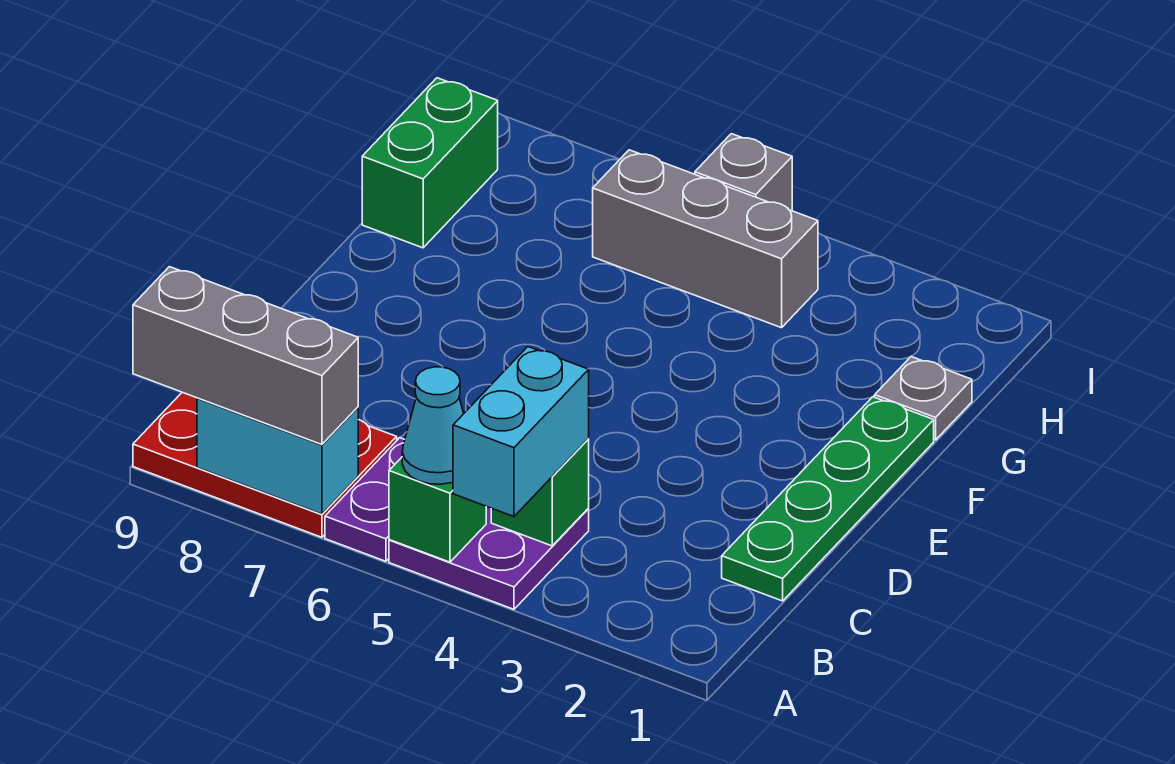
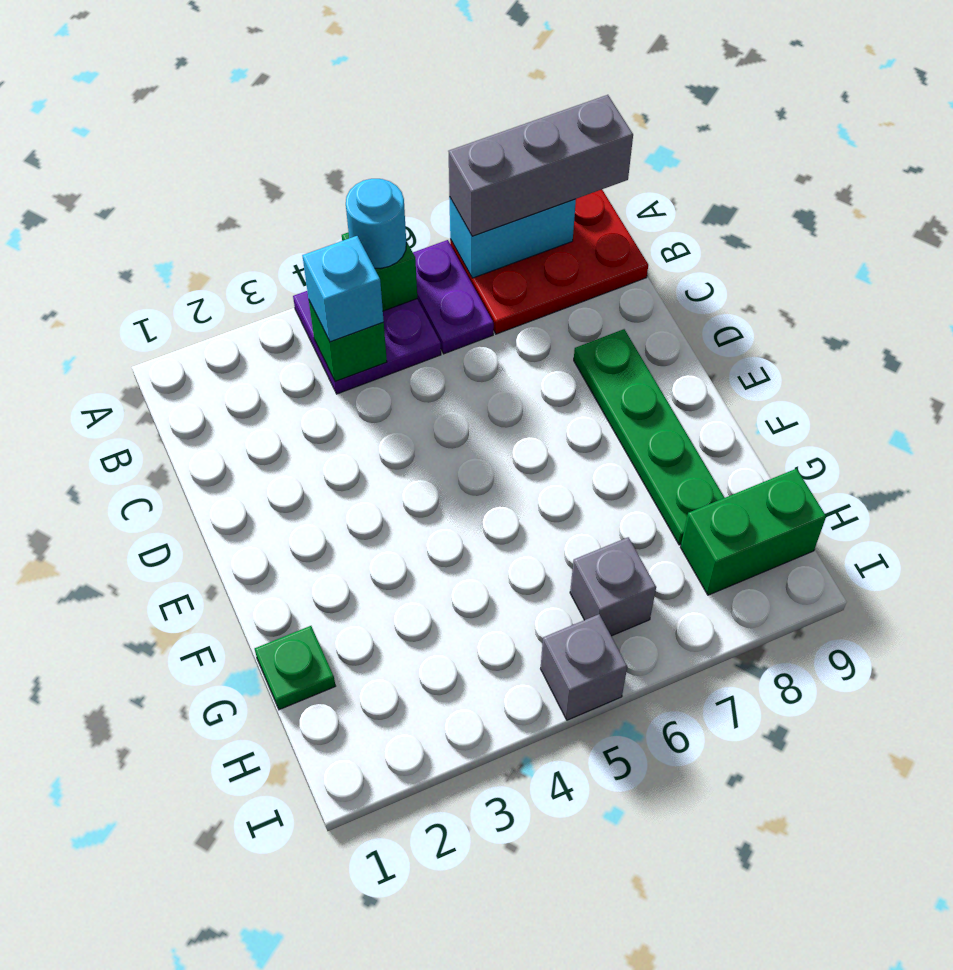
cyan brick A4:B4 level 3 -> cyan brick B4 level 3
cyan cone A5 level 3 -> cyan round brick A5 level 3
green plate C1:F1 level 1 -> green plate D8:G8 level 1
grey plate G1 level 1 -> green plate G1 level 1
green brick G9:H9 level 1 -> green brick H8:H9 level 1
grey brick H4:H6 level 1 -> grey brick H6 level 1

